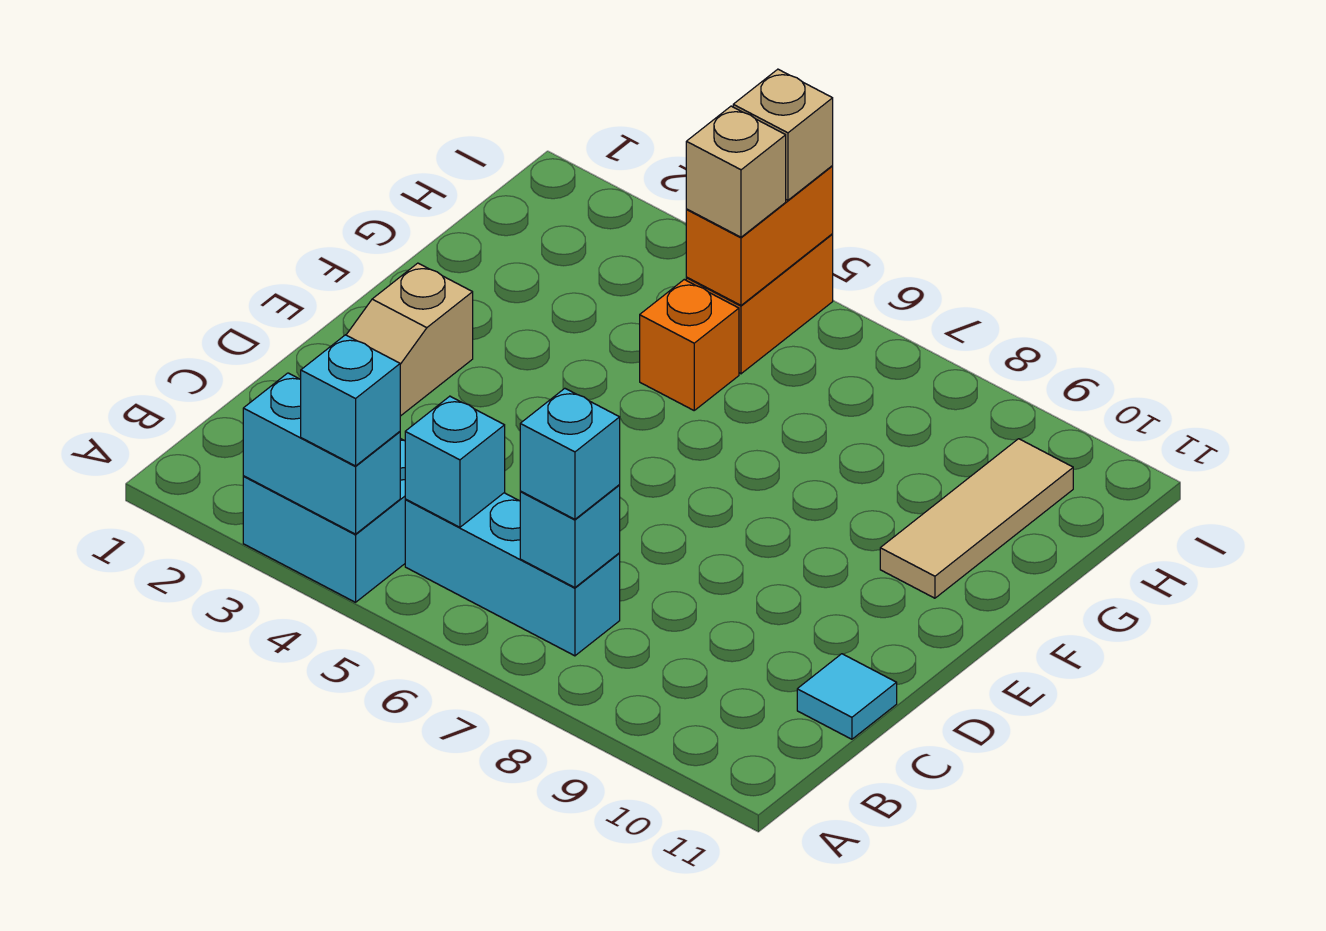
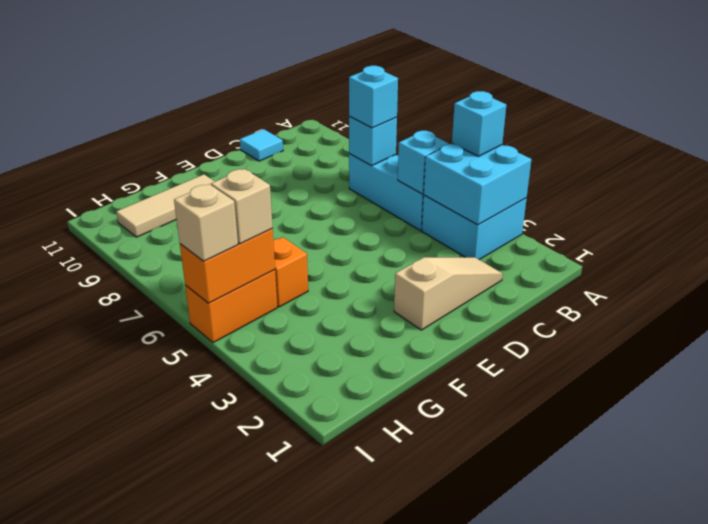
cyan brick A3:A4 level 2 -> cyan brick A3:B4 level 2

